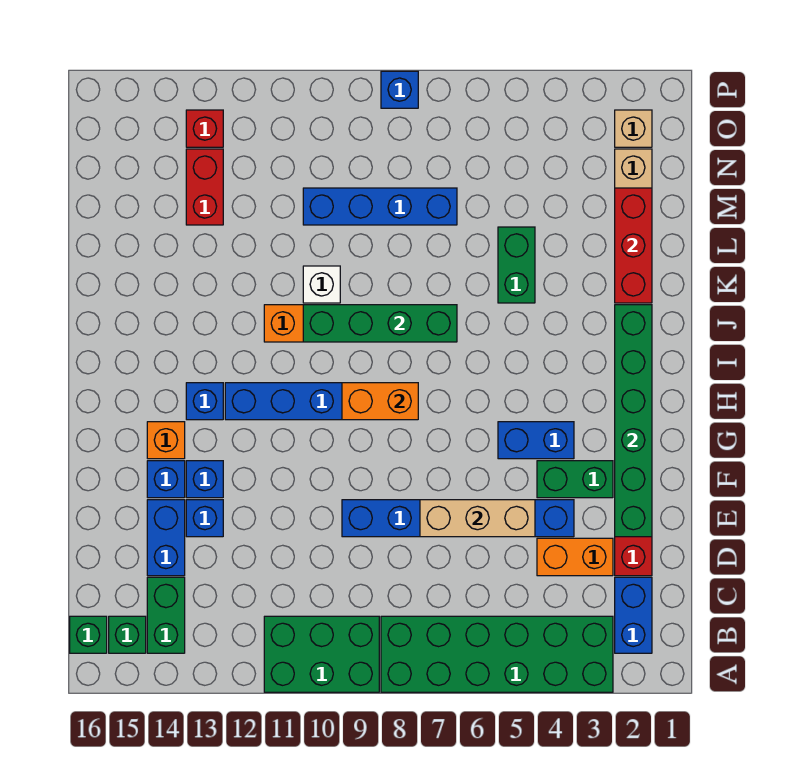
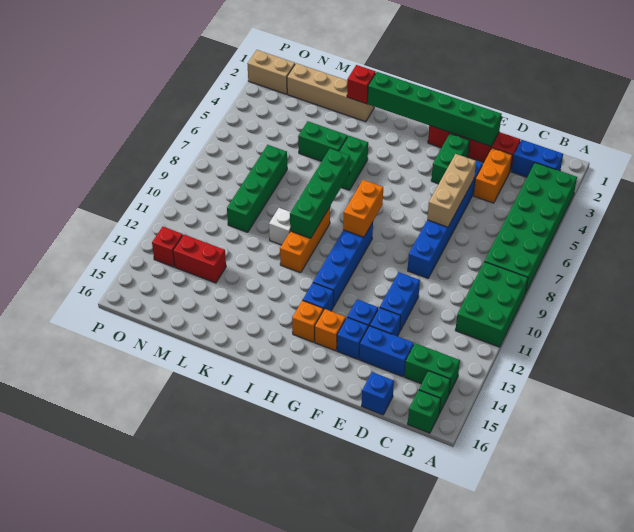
blue brick G4:G5 level 1 -> blue brick E11:E12 level 1
none -> orange brick H14 level 1
none -> green brick J5:J6 level 1
red brick K2:M2 level 2 -> red brick K2 level 2
blue brick M7:M10 level 1 -> green brick M7:M10 level 1
tan brick O2 level 1 -> tan brick O2:P2 level 1
blue brick P8 level 1 -> blue brick D16 level 1

